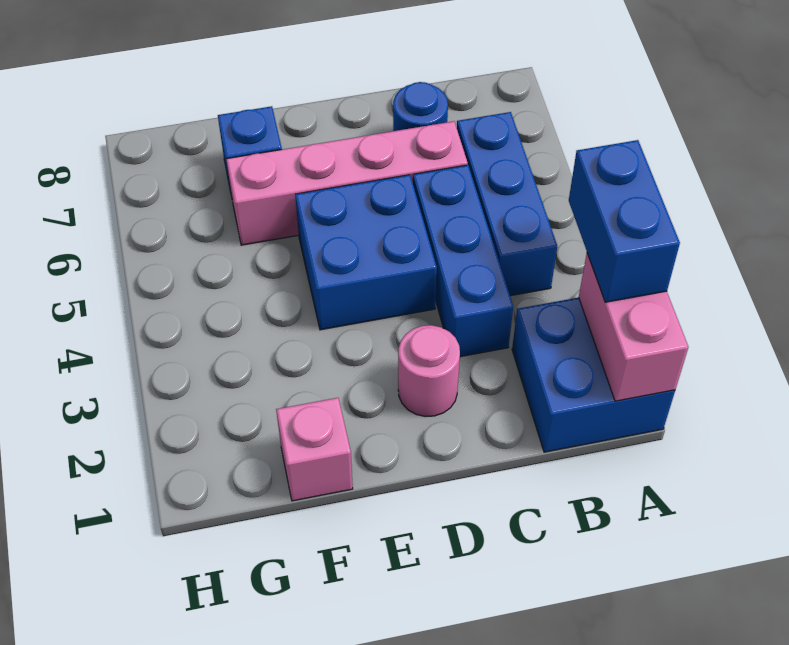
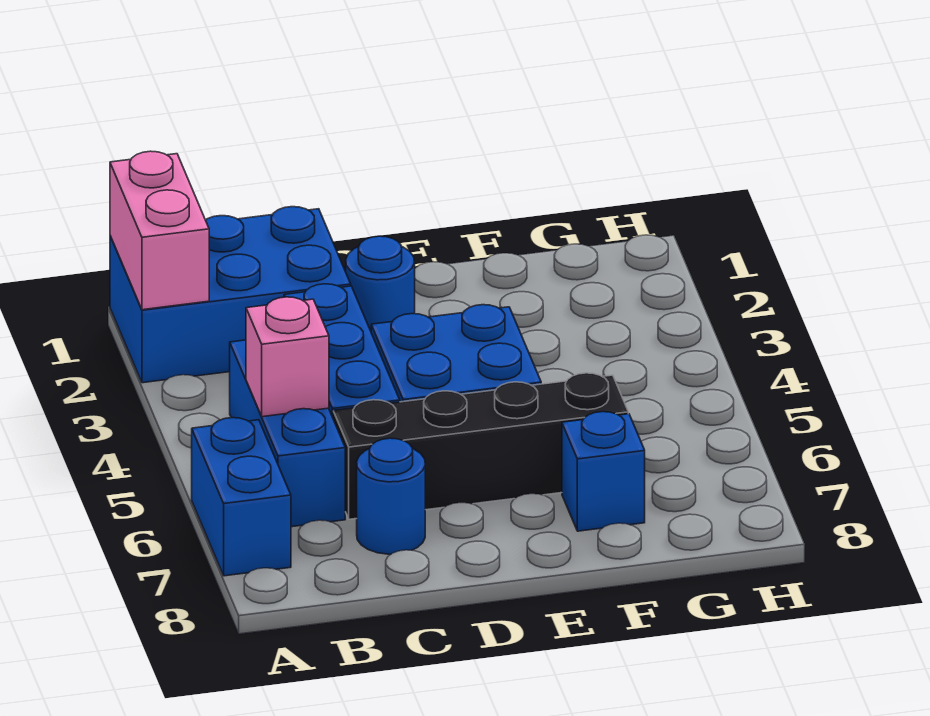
blue brick A1:B2 level 1 -> blue brick A1:C2 level 1
blue brick A2:A3 level 3 -> blue brick A6:A7 level 1
pink brick C6:F6 level 1 -> black brick C6:F6 level 1
pink round brick D2 level 1 -> blue round brick D2 level 1
pink brick F1 level 1 -> pink brick B5 level 2

